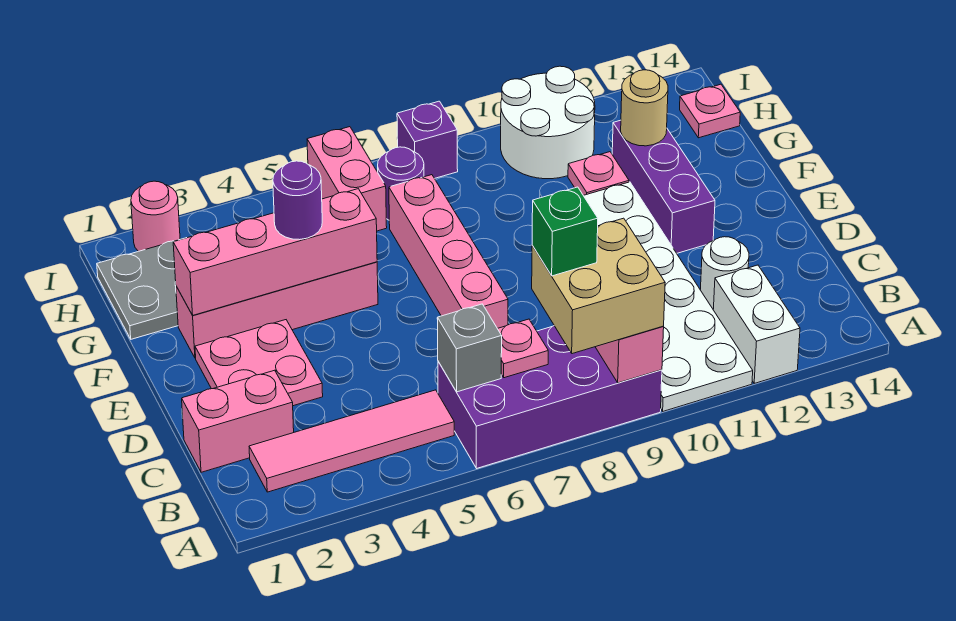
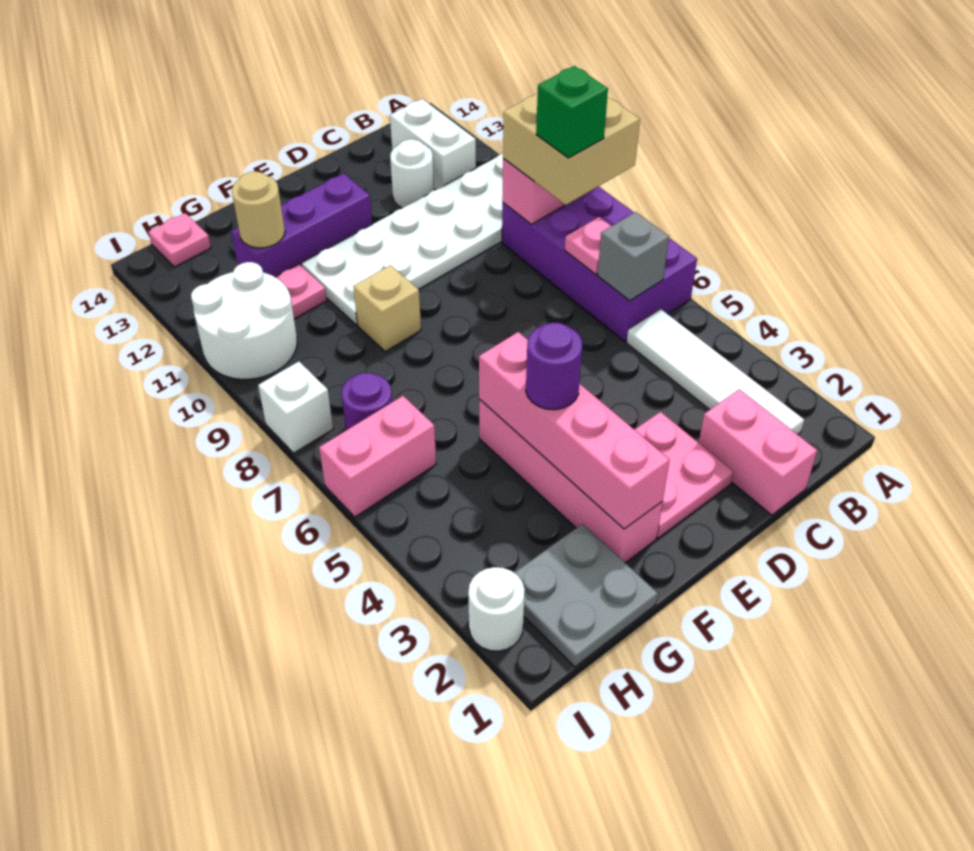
white brick A12:B12 level 1 -> white brick B12:B13 level 1
pink tile B2:B5 level 1 -> white tile B2:B5 level 1
pink brick D7:G7 level 1 -> none
none -> tan brick F9 level 1
pink round brick I2 level 1 -> white round brick I2 level 1
purple brick I8 level 1 -> white brick I8 level 1

